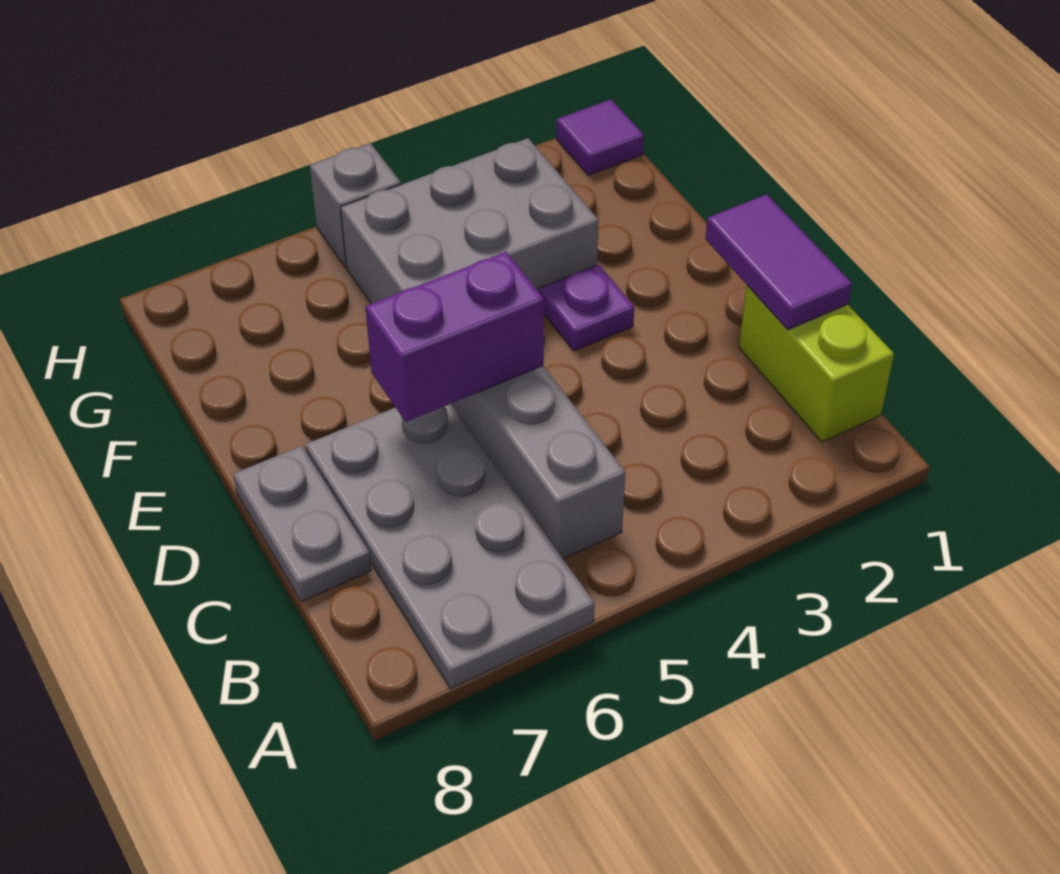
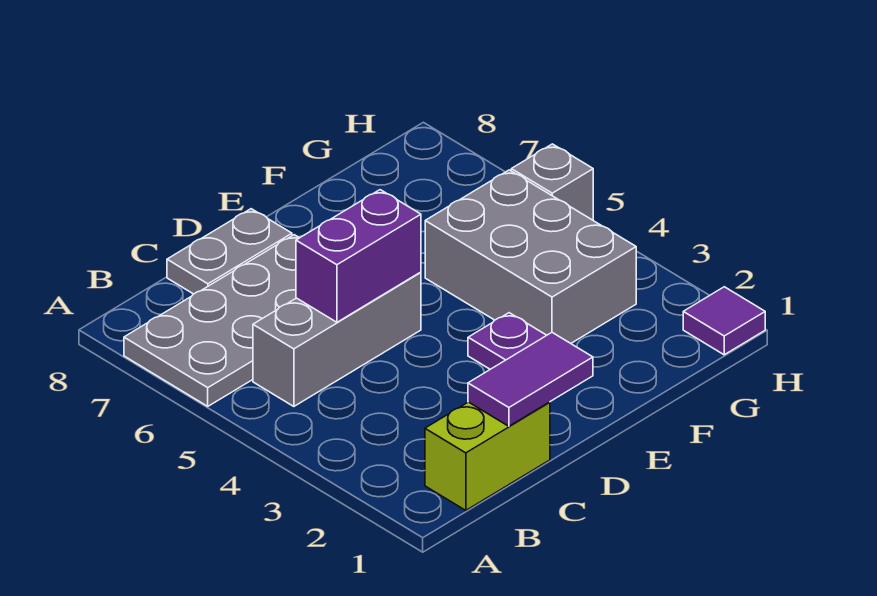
purple brick D5:D6 level 2 -> purple brick C5:D5 level 2

